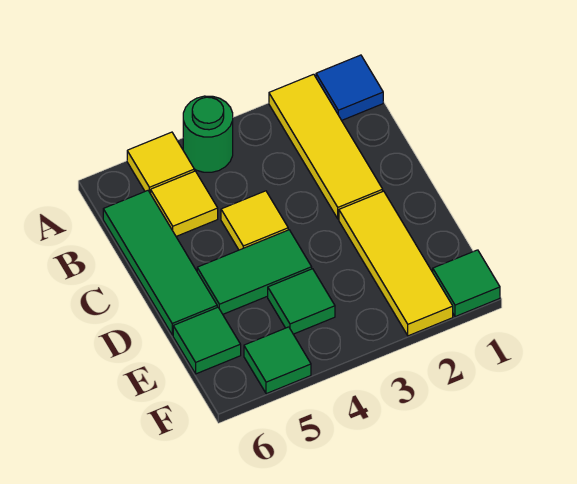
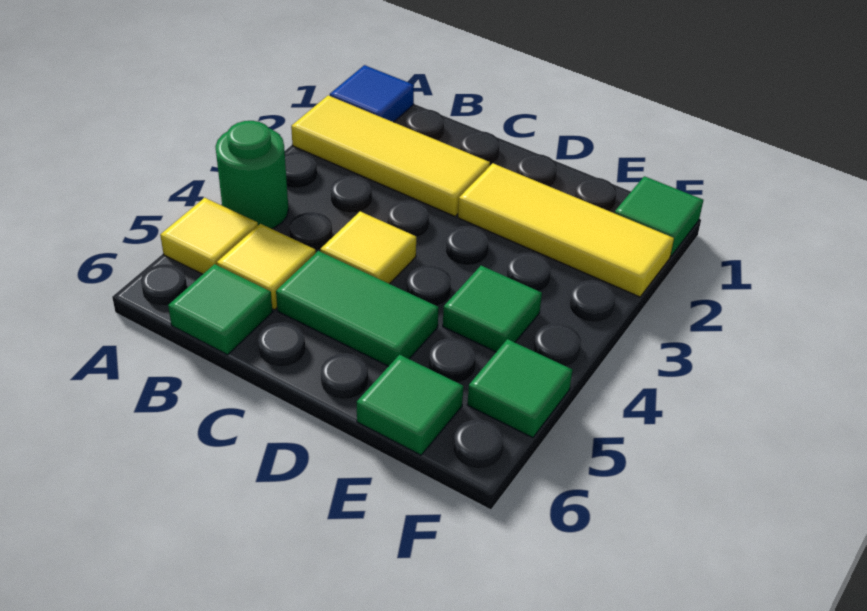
green tile B6:D6 level 1 -> green tile B6 level 1
green tile D4:D5 level 1 -> green tile C5:D5 level 1

